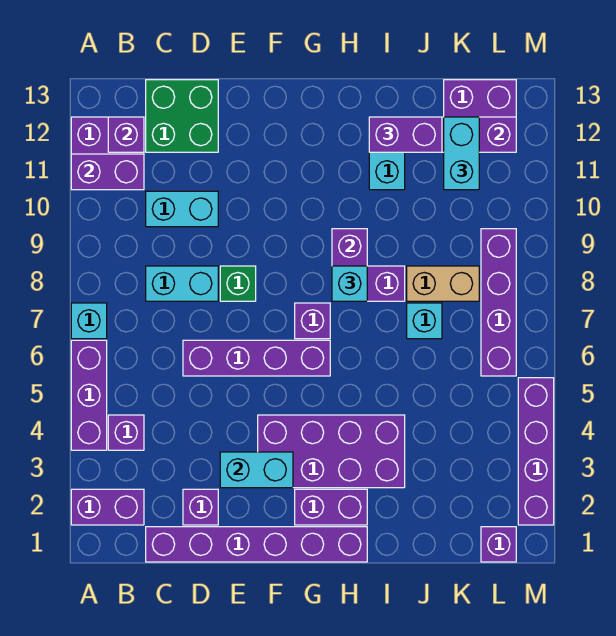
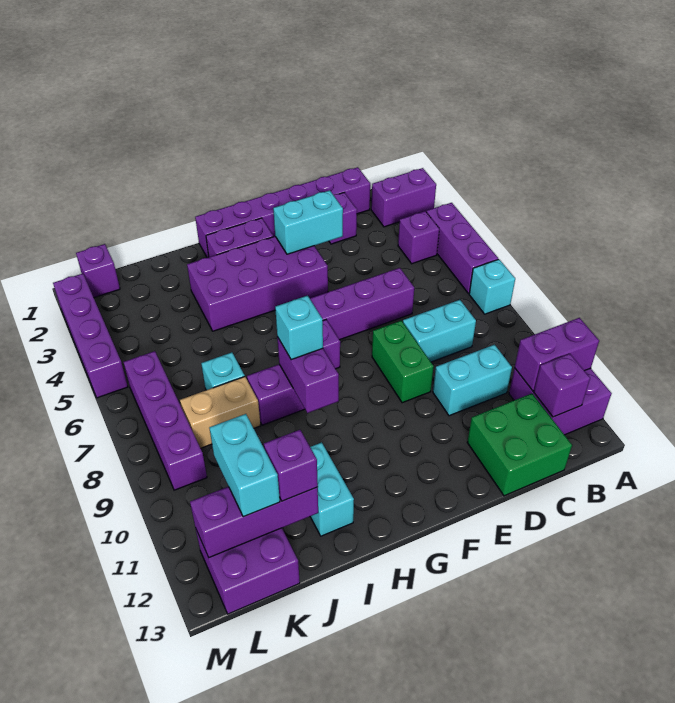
green brick E8 level 1 -> green brick E8:E9 level 1
purple brick I12:J12 level 3 -> purple brick J12 level 3

